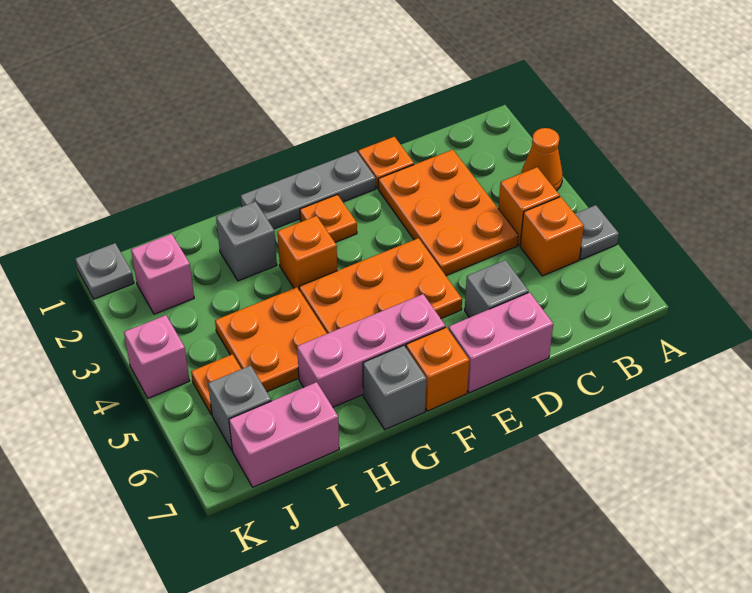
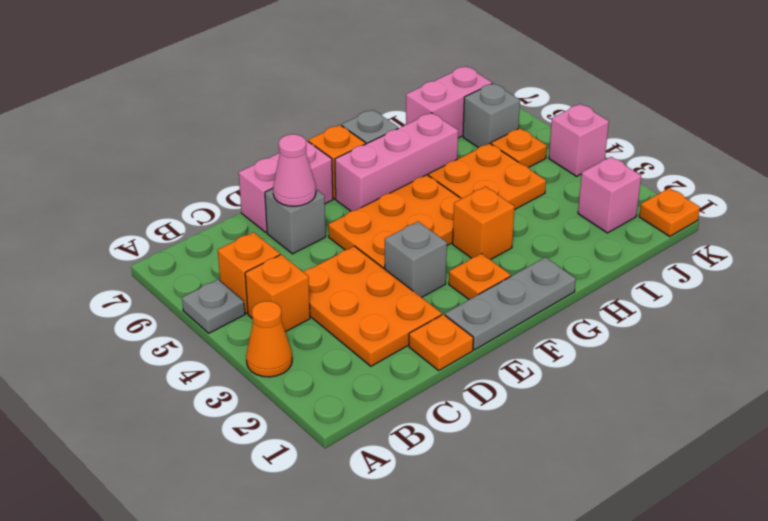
none -> pink cone D6 level 2
grey brick H2 level 1 -> grey brick E3 level 1
grey plate K1 level 1 -> orange plate K1 level 1

